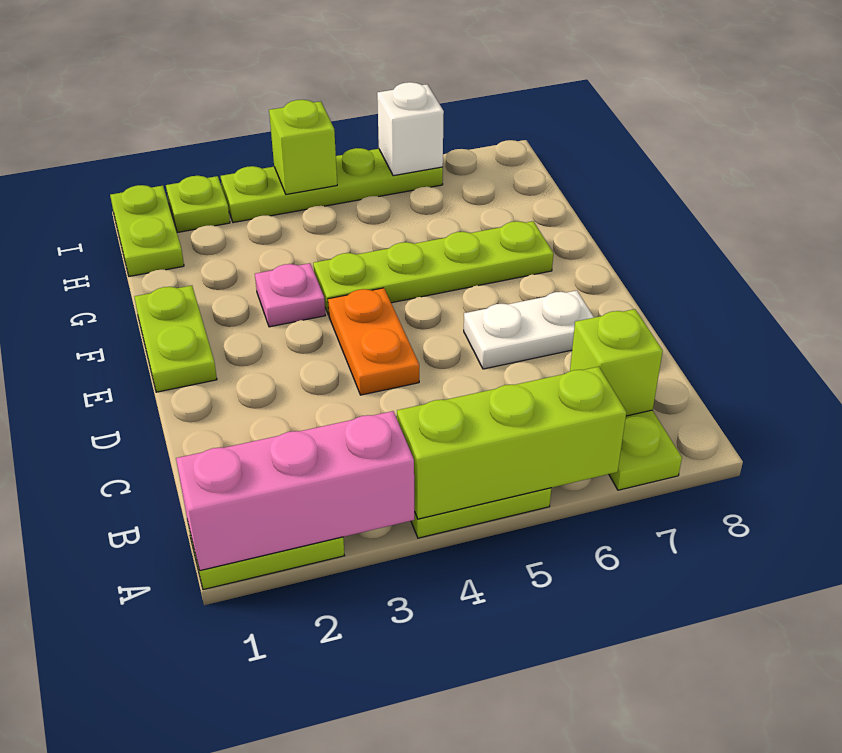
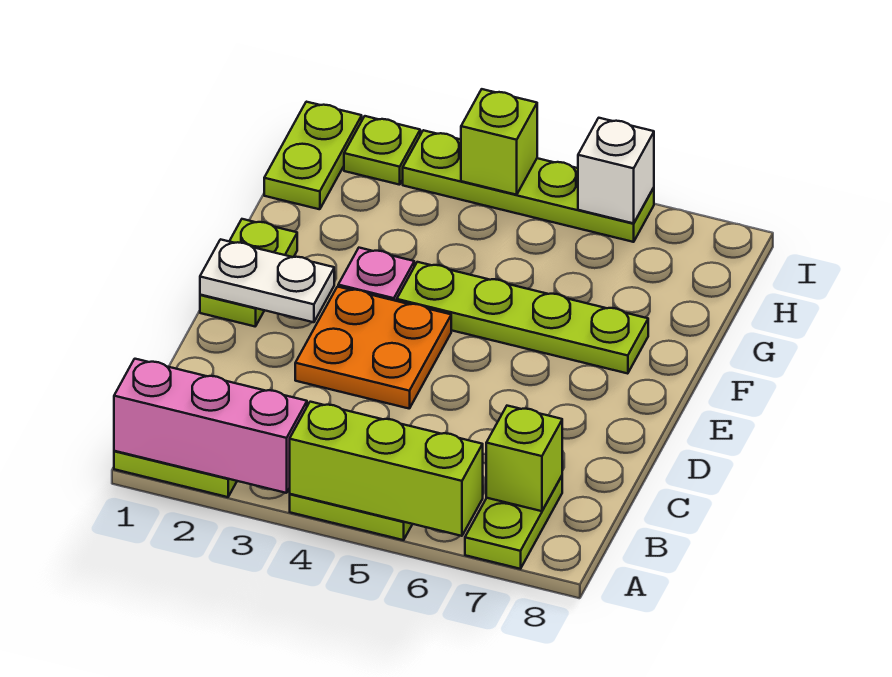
orange plate D4:E4 level 1 -> orange plate D3:E4 level 1
white plate D6:D7 level 1 -> white plate E1:E2 level 2

